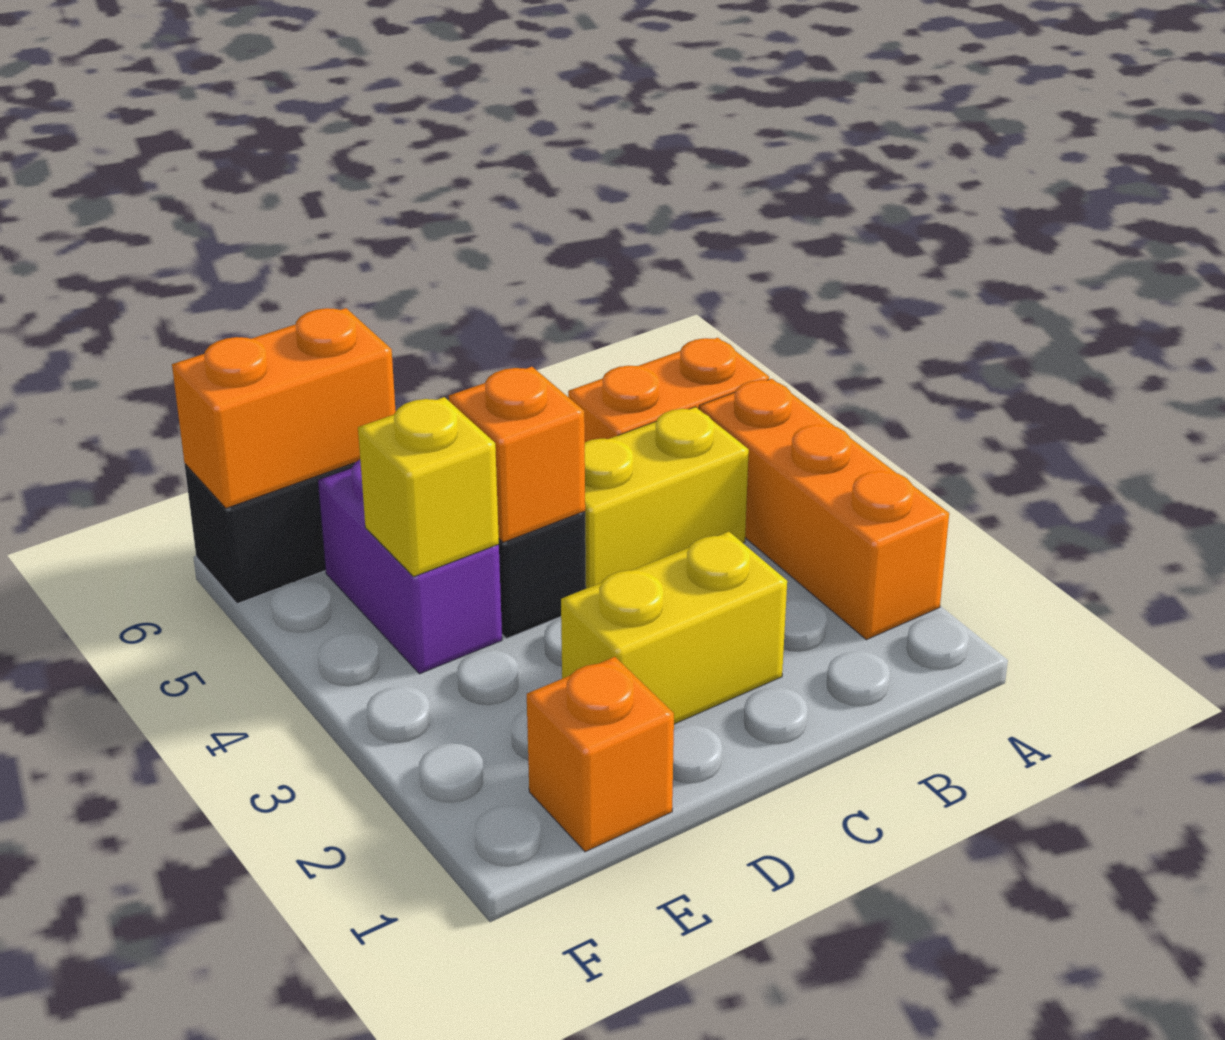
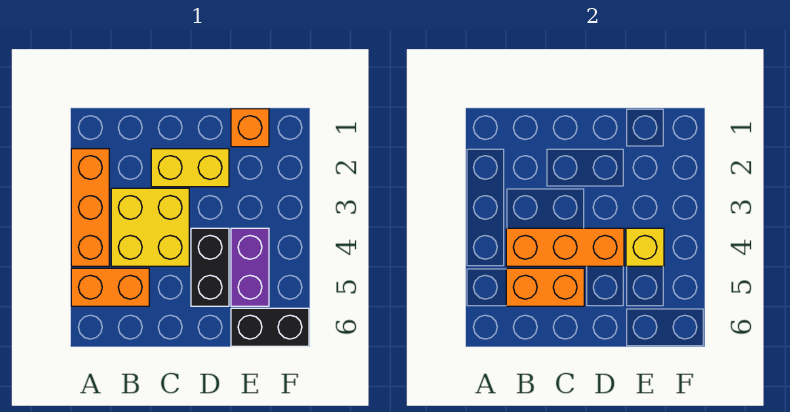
yellow brick B4:C4 level 1 -> yellow brick B3:C4 level 1
orange brick D4 level 2 -> orange brick B4:D4 level 2
orange brick E6:F6 level 2 -> orange brick B5:C5 level 2

